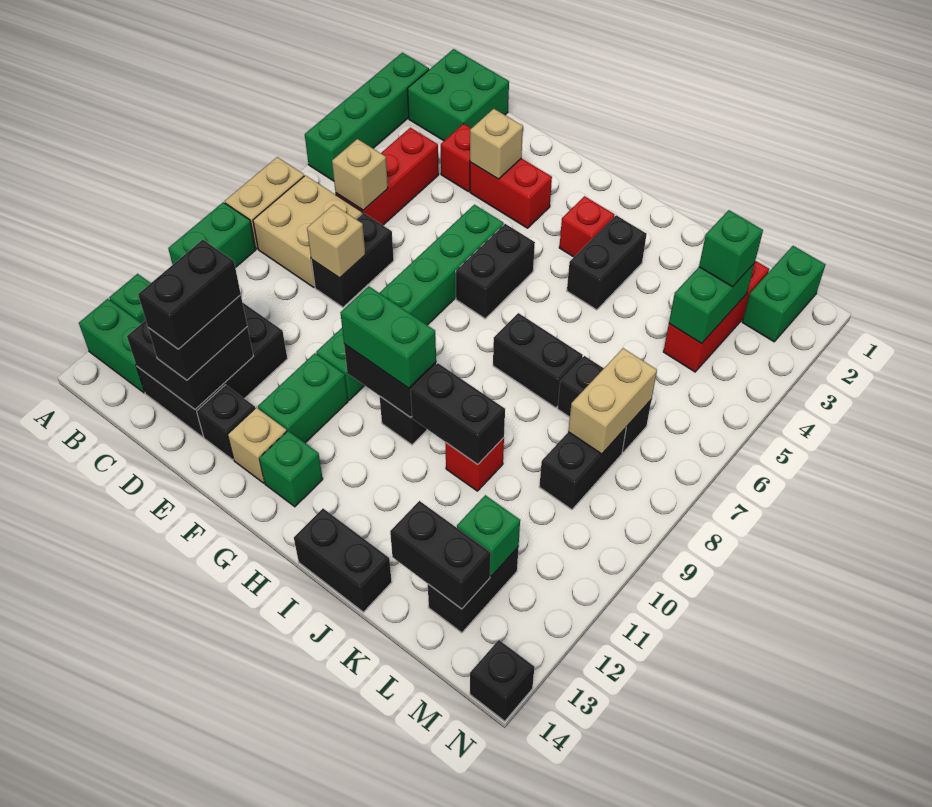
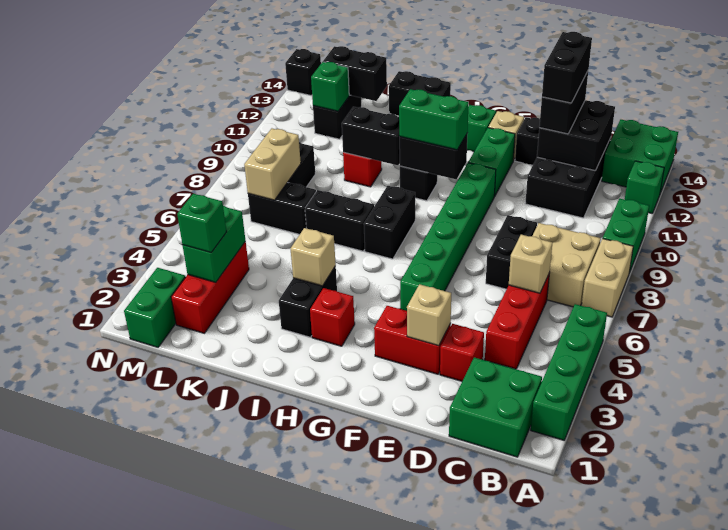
green brick A13:B13 level 1 -> green brick A13:B14 level 1
tan brick D8 level 2 -> tan brick I4 level 2
black brick G5:G6 level 1 -> black brick H7:H8 level 1

